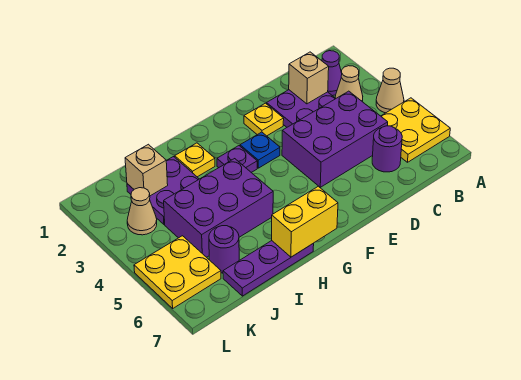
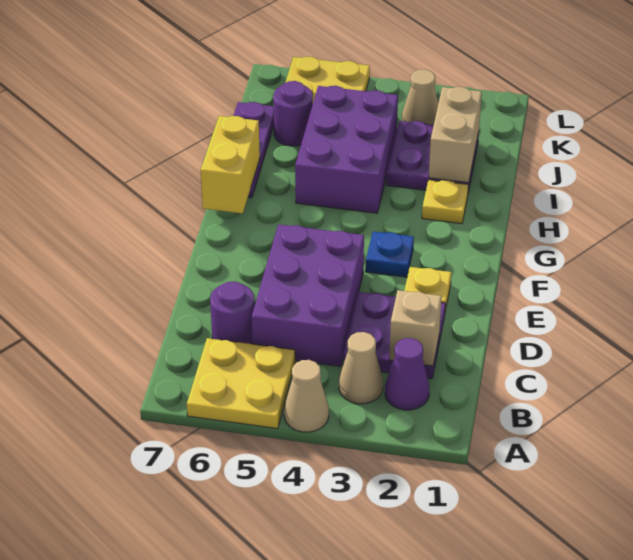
purple plate G3 level 1 -> none
tan brick J2 level 2 -> tan brick I2:J2 level 2

